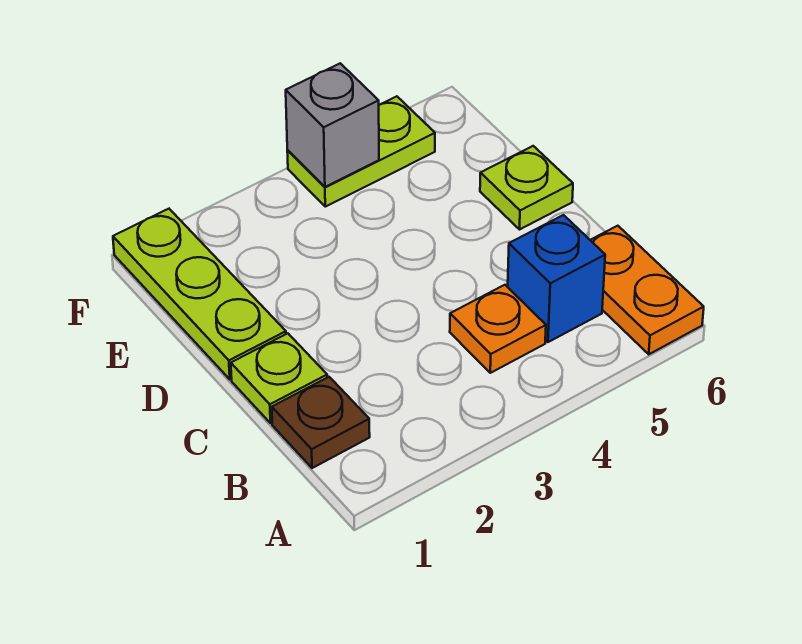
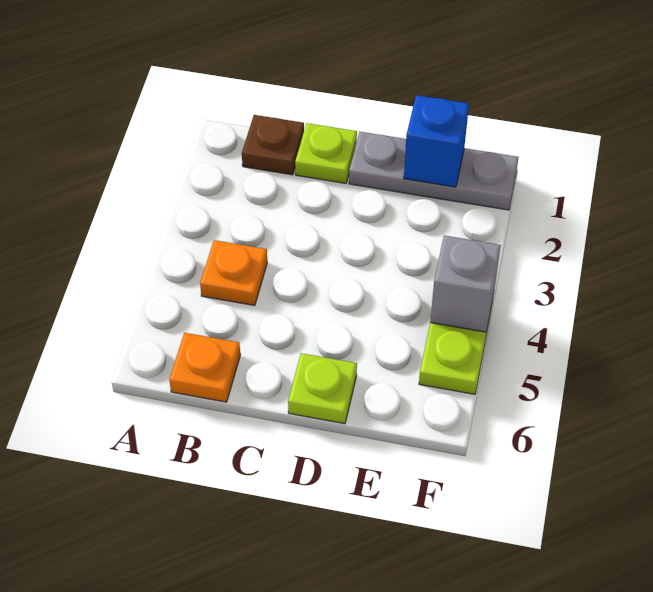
orange plate A6:B6 level 1 -> orange plate B6 level 1
blue brick B5 level 1 -> blue brick E1 level 2
lime plate D1:F1 level 1 -> grey plate D1:F1 level 1

